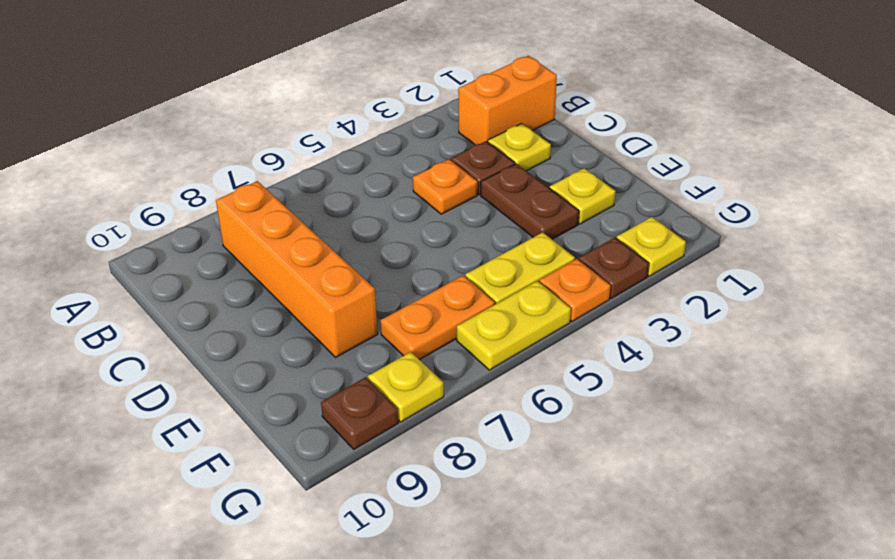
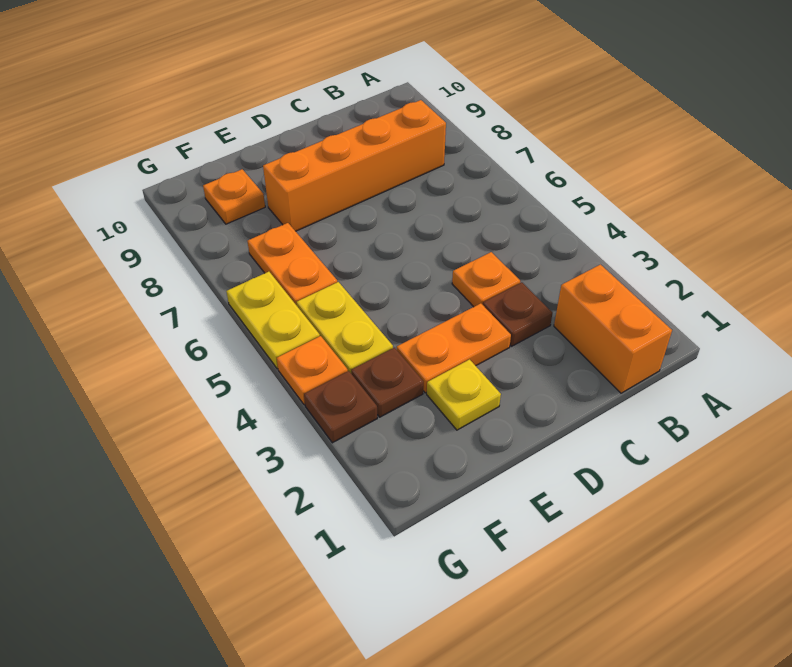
yellow plate C2 level 1 -> none
brown plate D3:E3 level 1 -> orange plate D3:E3 level 1
none -> orange plate F9 level 1
yellow plate G2 level 1 -> none
yellow plate G8 level 1 -> none
brown plate G9 level 1 -> brown plate F3 level 1

